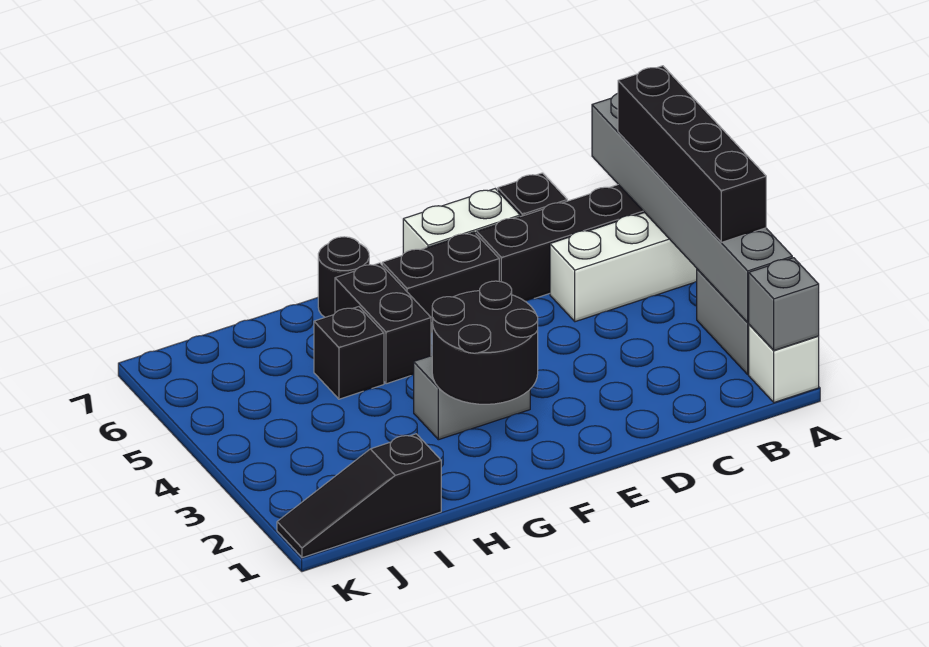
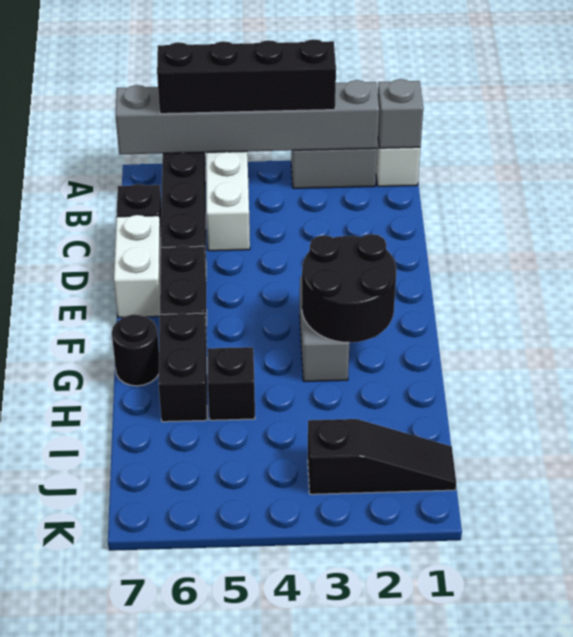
black brick G5:G6 level 1 -> black brick G6:H6 level 1
black slope I1:K1 level 1 top I -> black slope J1:J3 level 1 top 3

